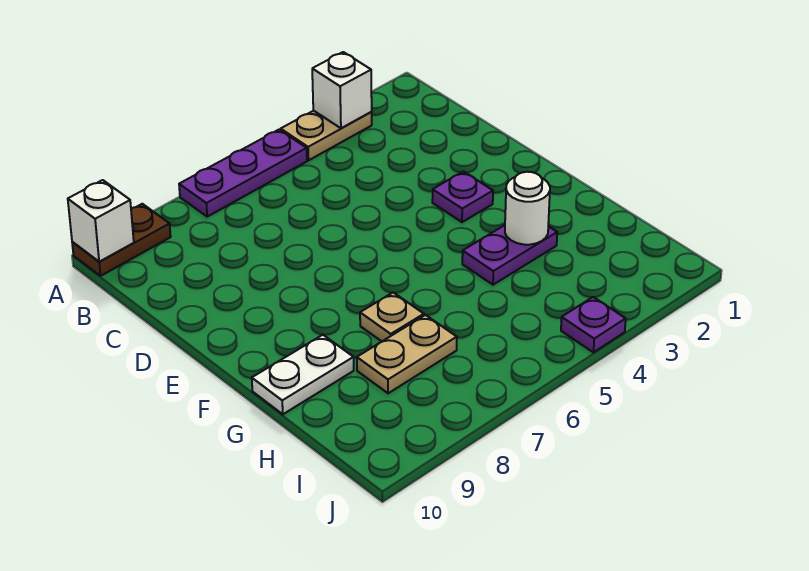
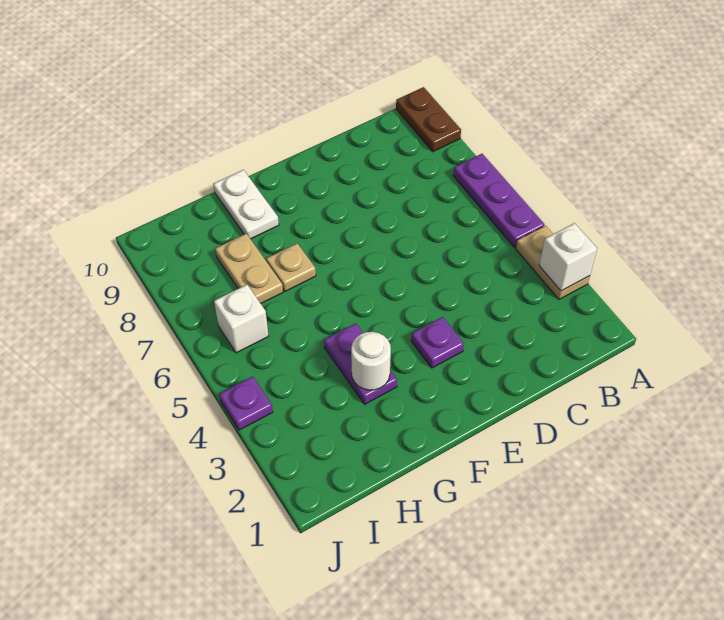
white brick A10 level 2 -> white brick I6 level 1

